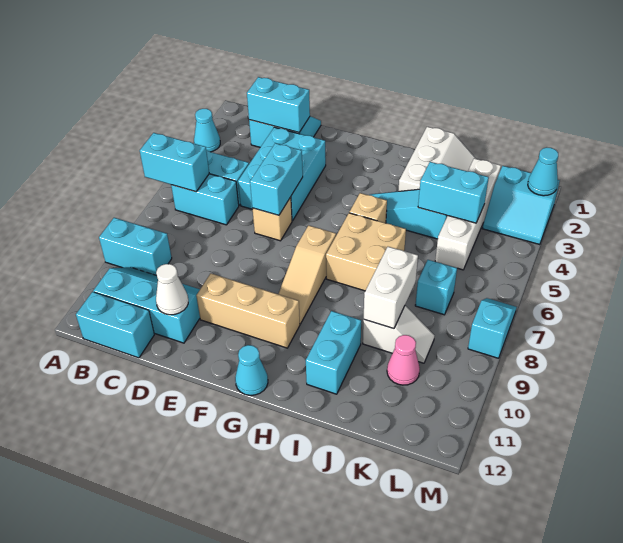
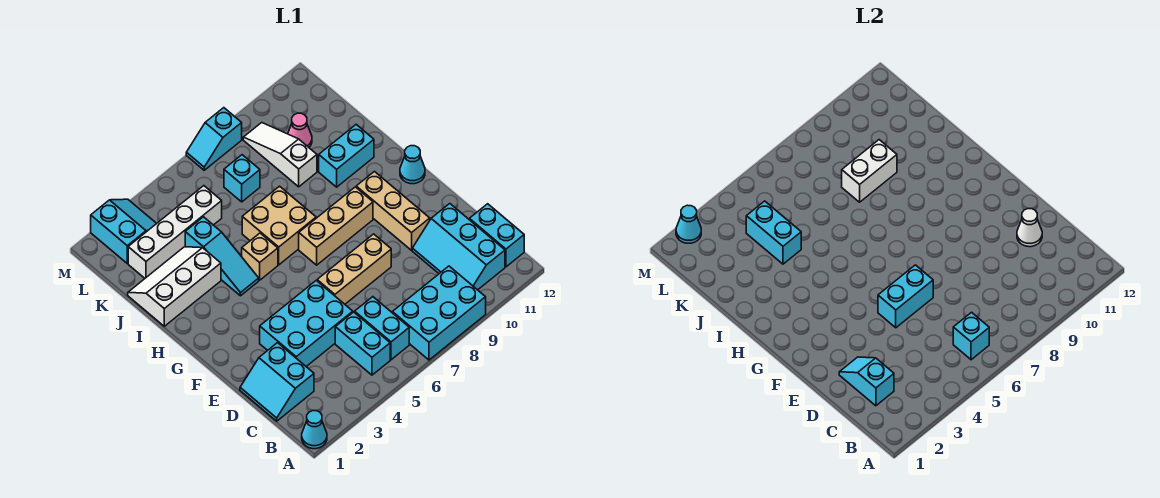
cyan cone A3 level 1 -> cyan cone A1 level 1
cyan brick A6:B6 level 2 -> cyan brick B6 level 2
cyan brick A9:B9 level 1 -> cyan brick A7:B9 level 1
cyan brick C2:D2 level 2 -> cyan slope C2:D2 level 2 top C
tan brick E6 level 1 -> tan brick E6:E8 level 1
tan slope G7:G9 level 1 top 7 -> tan brick G7:G9 level 1
white slope J9:K9 level 1 top J -> white slope J9:L9 level 1 top J

